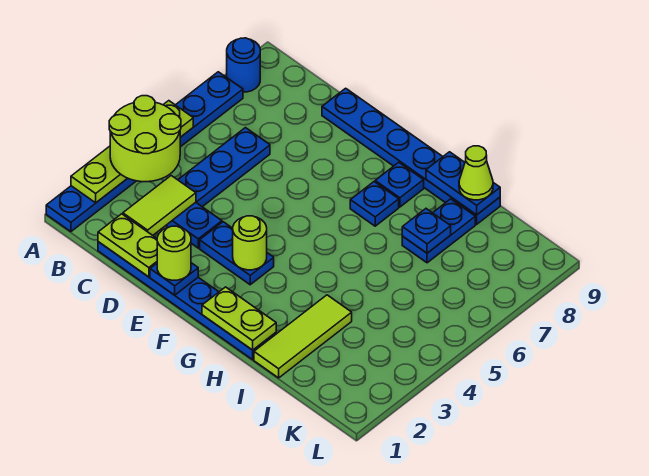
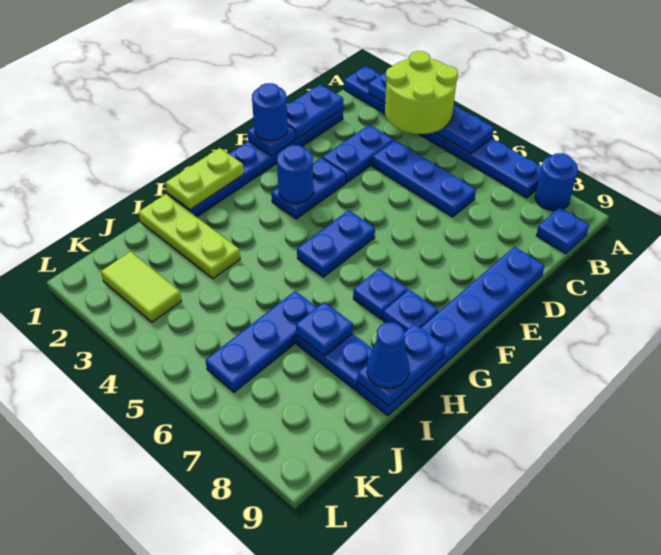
lime plate A2:A5 level 2 -> blue plate A2:A5 level 2
none -> blue plate B9 level 1
lime plate C1:D1 level 2 -> blue plate C1:D1 level 2
lime tile C2:C3 level 2 -> lime tile K2:K3 level 1
lime round brick E1 level 3 -> blue round brick E1 level 3
lime round brick F3 level 2 -> blue round brick F3 level 2
none -> blue plate F5:G5 level 1
lime tile I1:I3 level 1 -> lime plate I1:I3 level 1
none -> blue plate I6:K6 level 1
lime cone I9 level 3 -> blue cone I9 level 3

